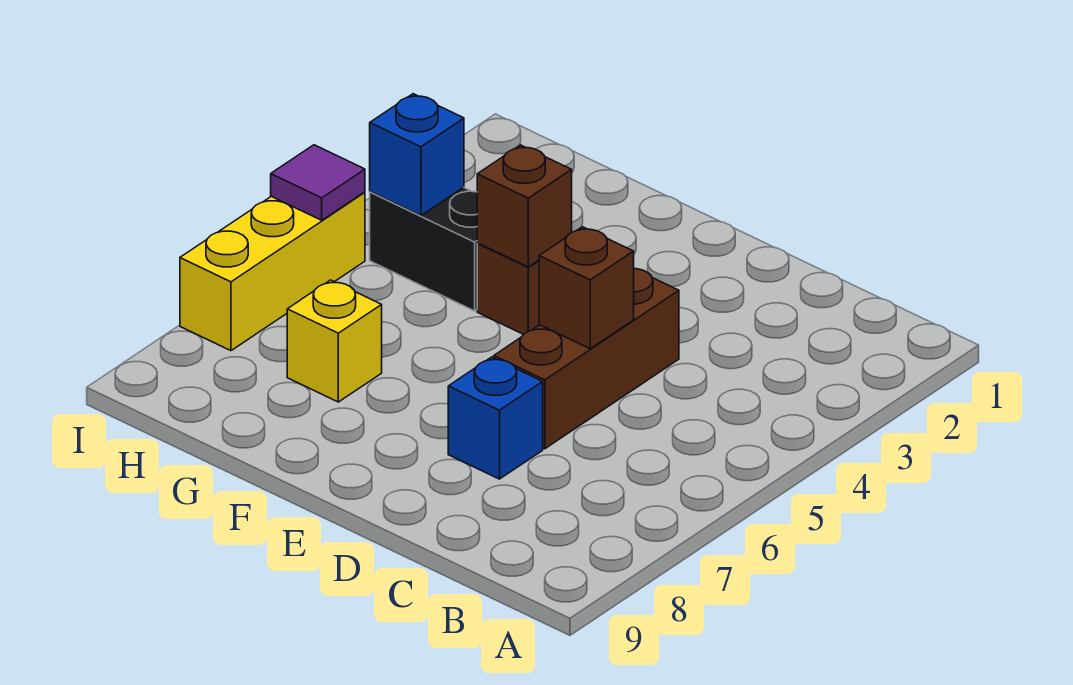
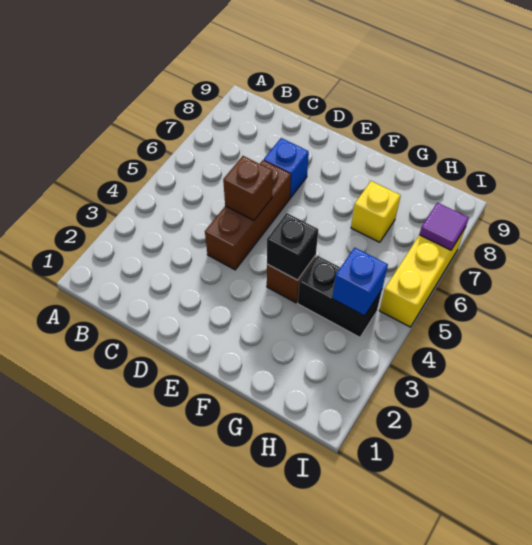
brown brick F4 level 2 -> black brick F4 level 2
purple tile I5 level 2 -> purple tile I7 level 2

